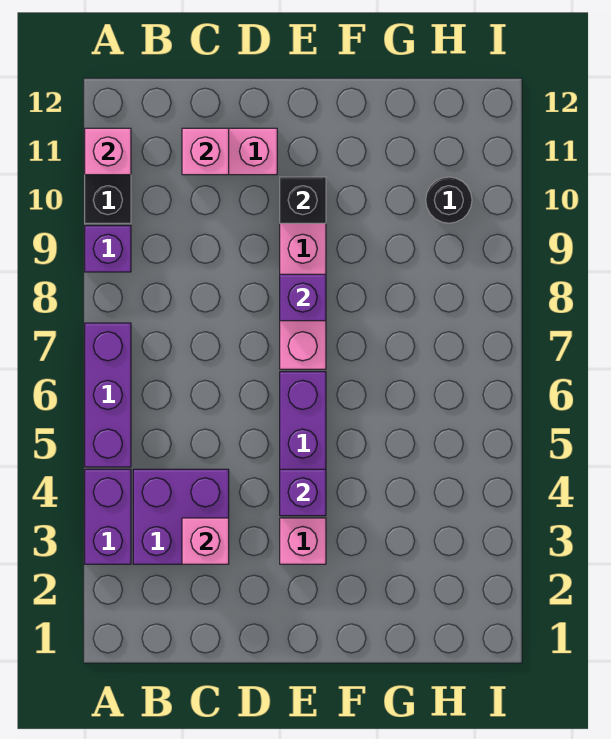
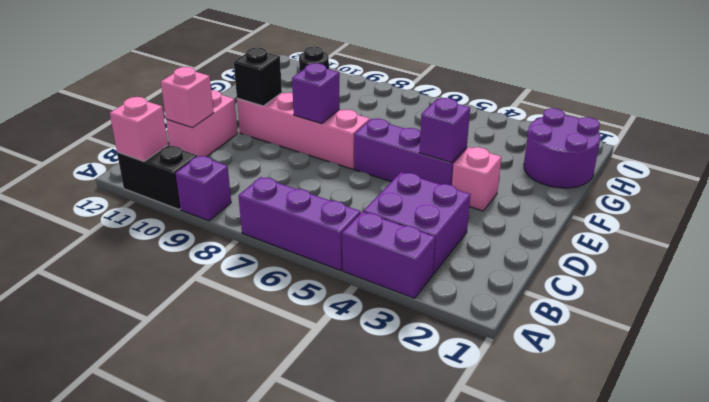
pink brick C3 level 2 -> none
none -> purple round brick G1:H2 level 1

